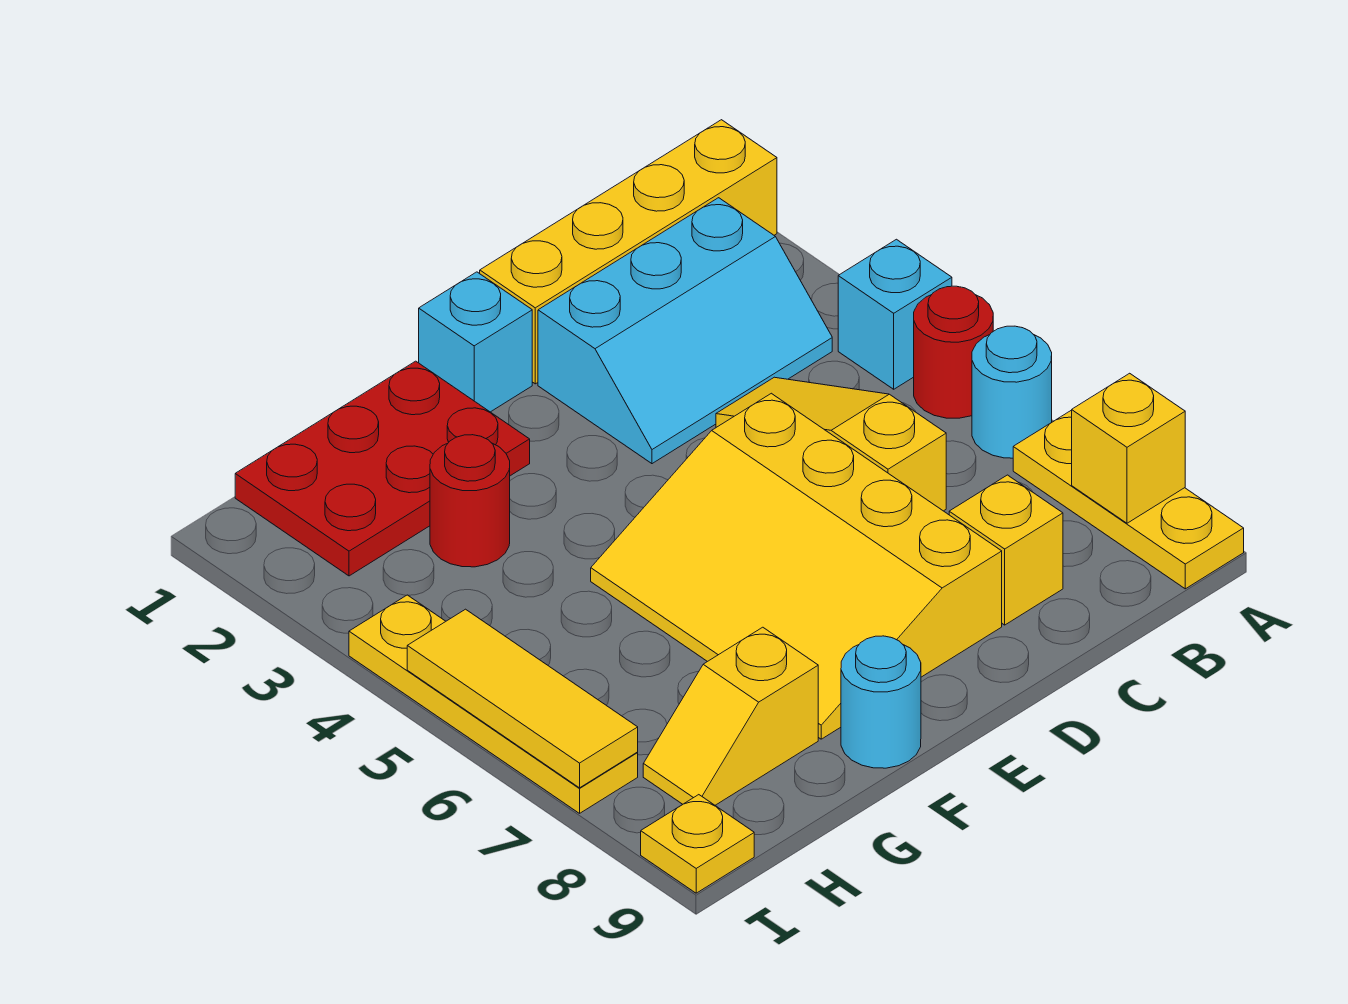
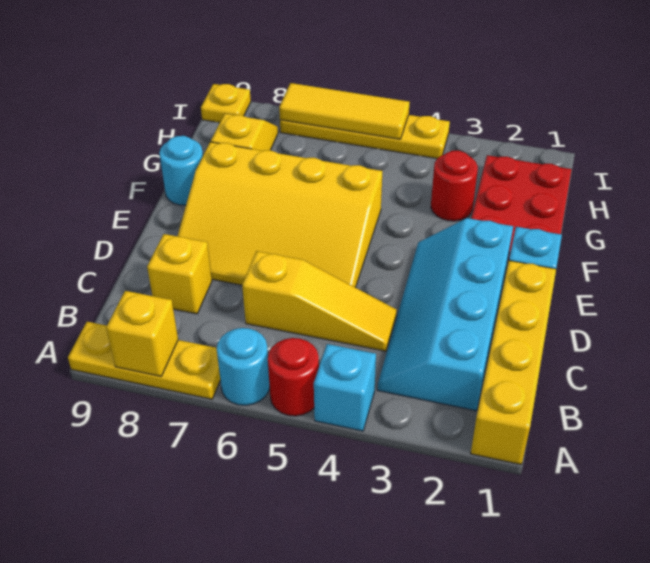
cyan slope B2:D3 level 1 top 2 -> cyan slope B2:E3 level 1 top 2
yellow slope D5:F8 level 1 top D -> yellow slope D5:F8 level 1 top F

